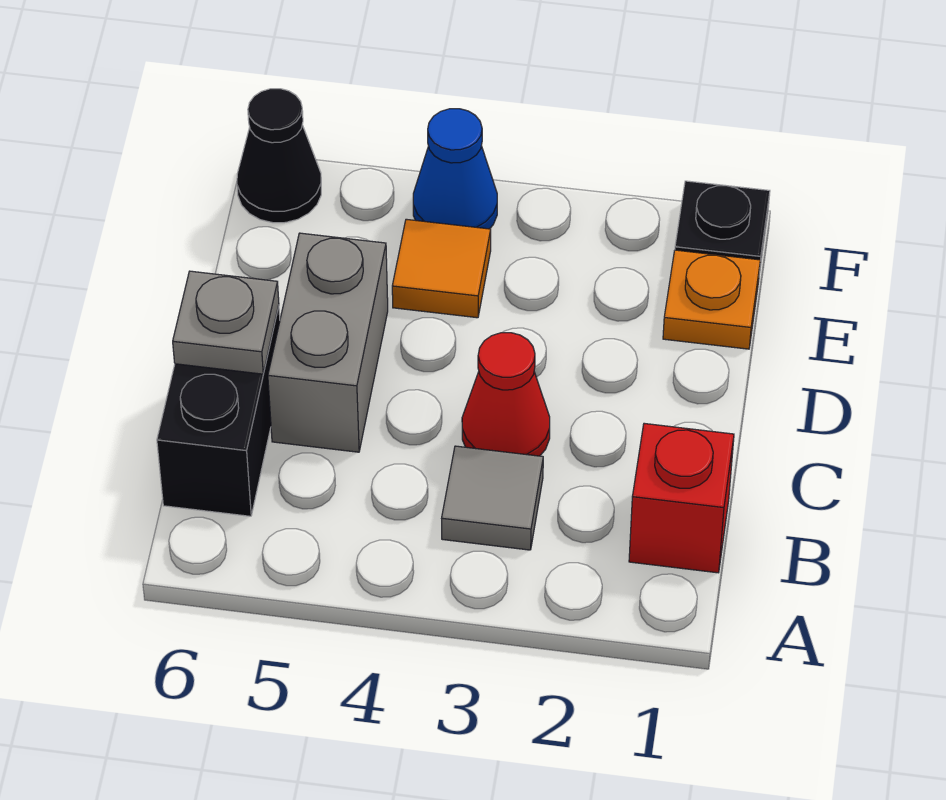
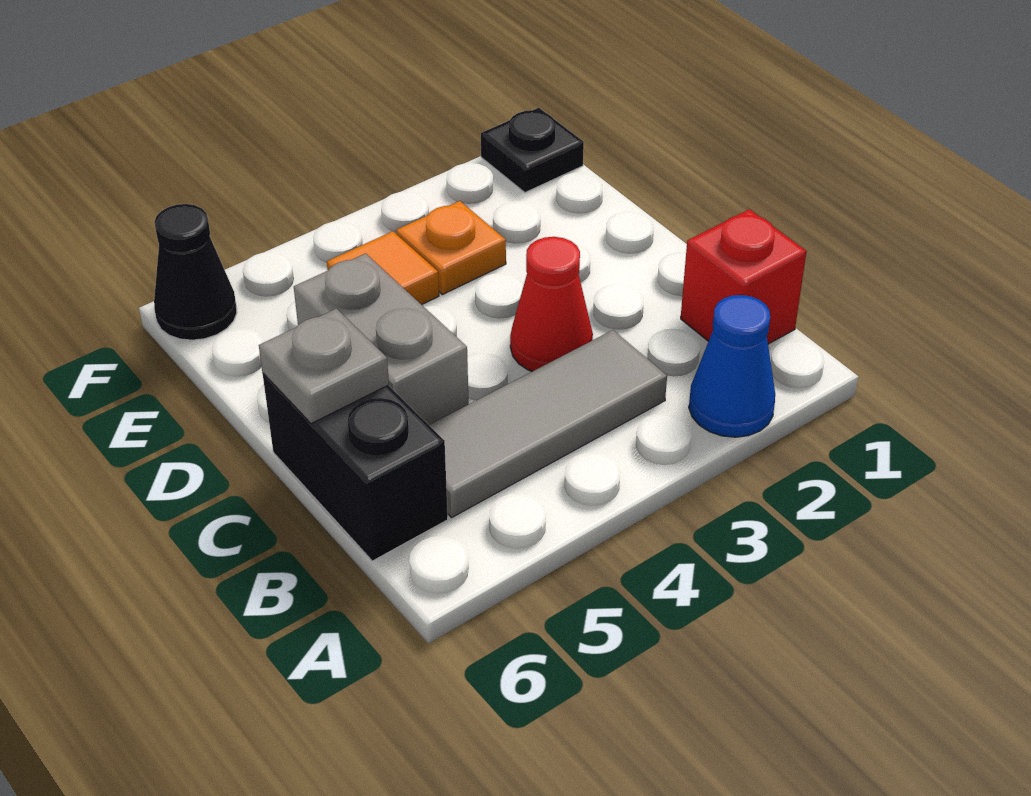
grey tile B3 level 1 -> grey tile B3:B5 level 1
orange plate E1 level 1 -> orange plate E3 level 1
blue cone F4 level 1 -> blue cone A2 level 1

